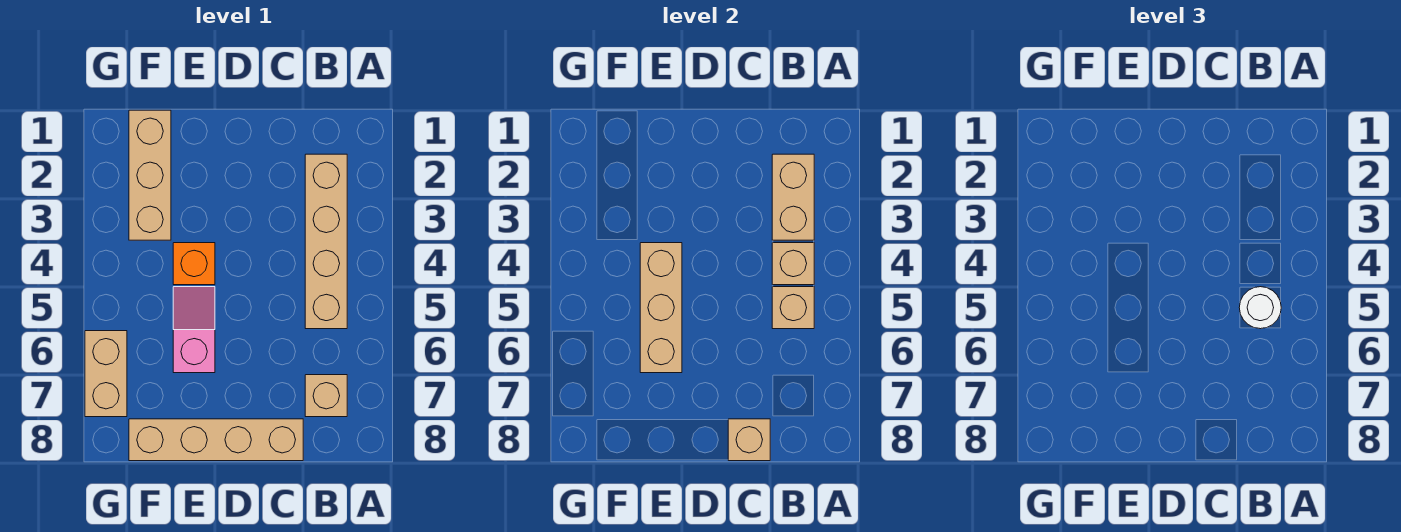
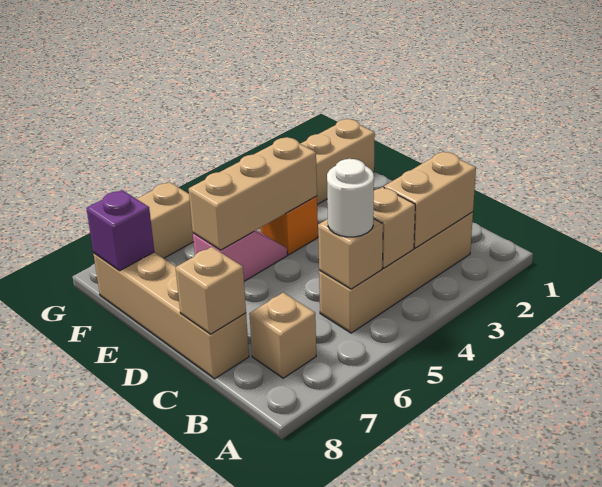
none -> purple brick F8 level 2

